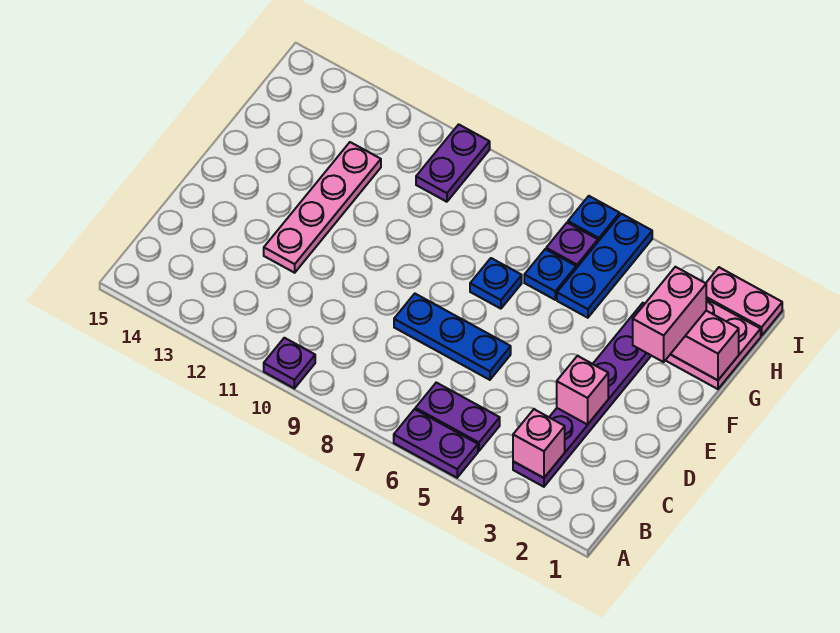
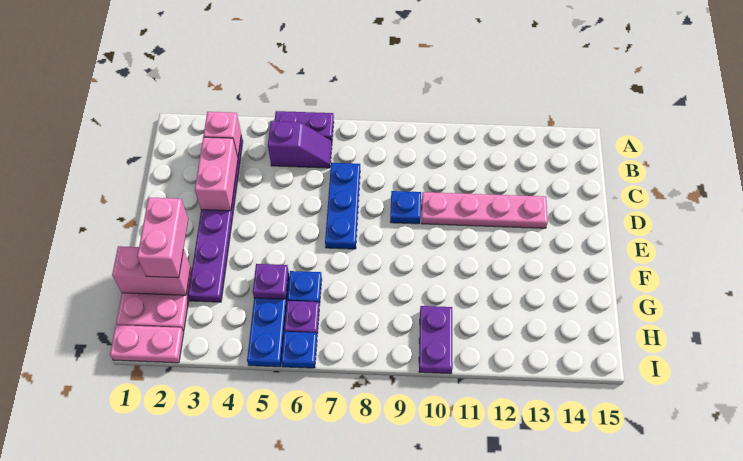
purple plate A10 level 1 -> purple plate G5 level 2
purple plate B5:B6 level 1 -> purple slope B5:B6 level 1 top 5
pink brick D3 level 2 -> pink brick C3:D3 level 2
blue plate D6:D8 level 1 -> blue plate C7:E7 level 1
pink plate D12:G12 level 1 -> pink plate D10:D13 level 1
blue plate F7 level 1 -> blue plate D9 level 1

